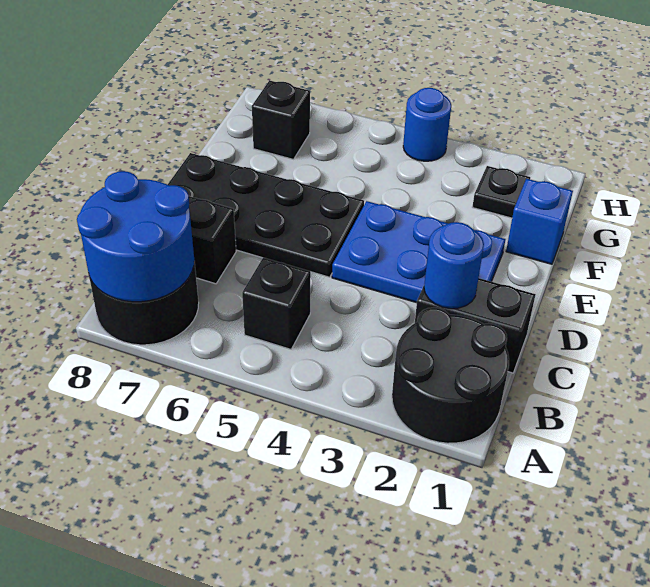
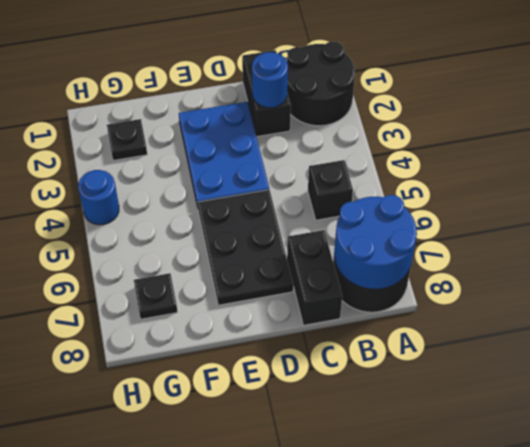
black plate D5:E8 level 1 -> black plate D5:E7 level 1
blue brick F1 level 1 -> none
black brick G7 level 1 -> black plate G7 level 1

